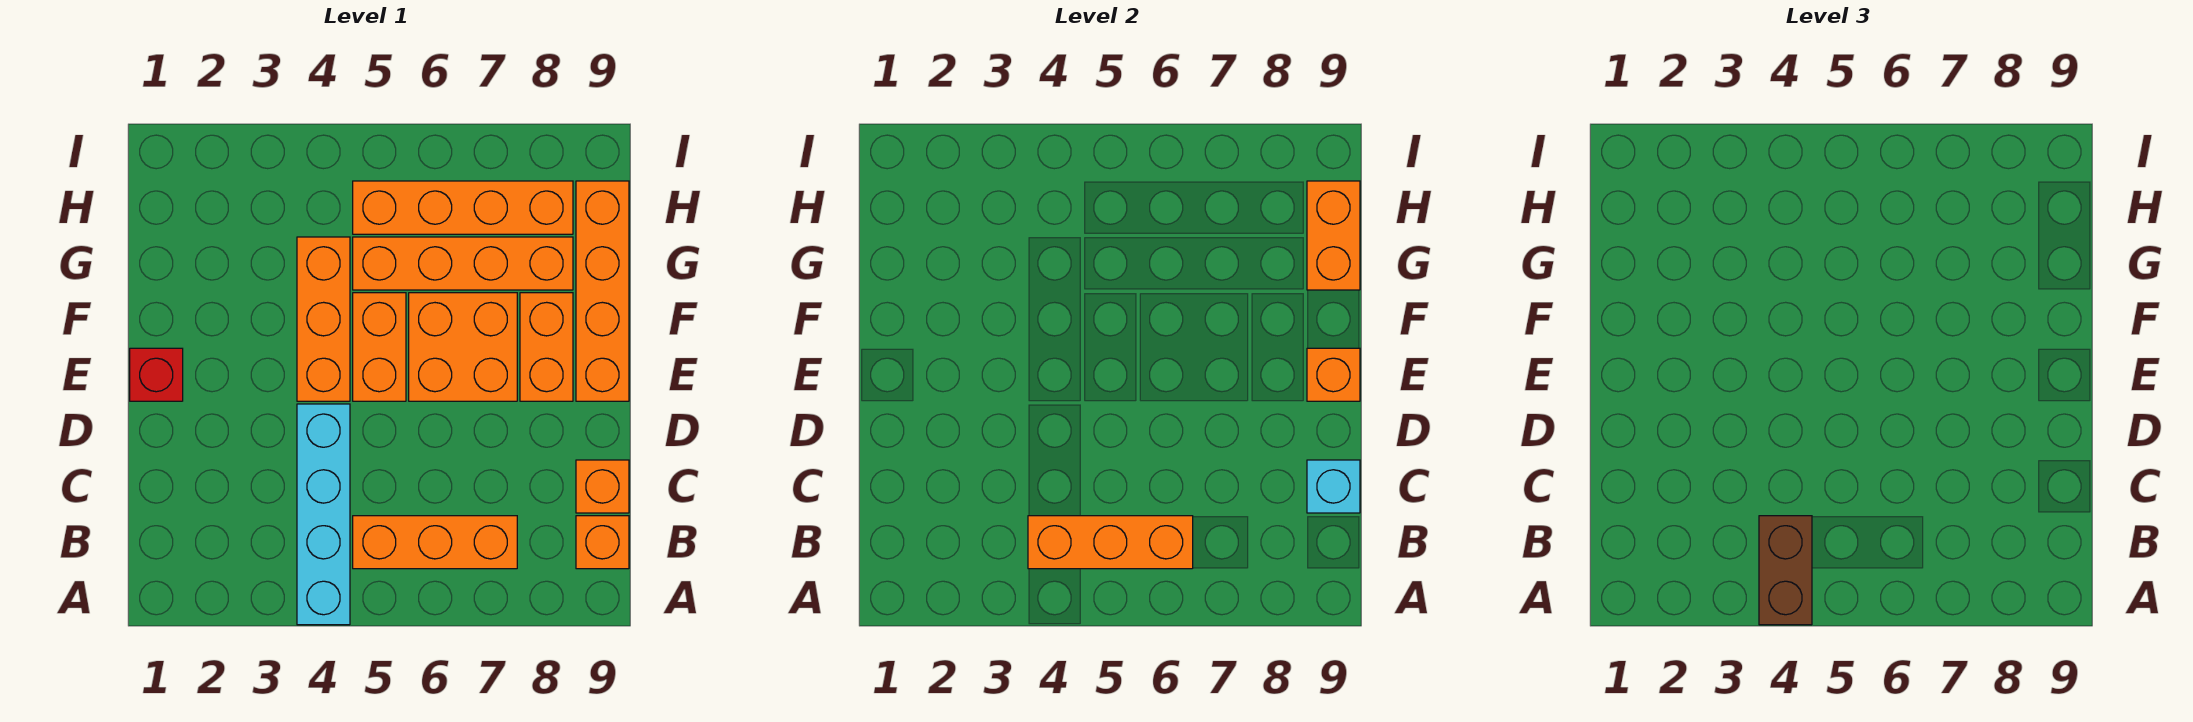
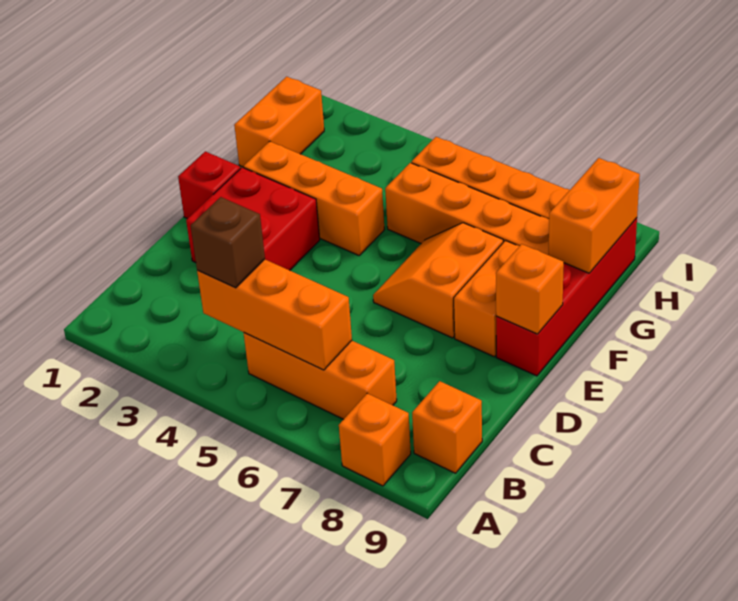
cyan brick A4:D4 level 1 -> none
brown brick A4:B4 level 3 -> brown brick B4 level 3
orange brick C9 level 1 -> orange brick A8 level 1
cyan brick C9 level 2 -> none
none -> red brick D2:E3 level 1
orange brick E4:G4 level 1 -> orange brick F2:F4 level 1
orange brick E5:F5 level 1 -> orange brick G1:H1 level 1
orange brick E6:F7 level 1 -> orange slope E6:F7 level 1 top 7
orange brick E9:H9 level 1 -> red brick E9:H9 level 1

